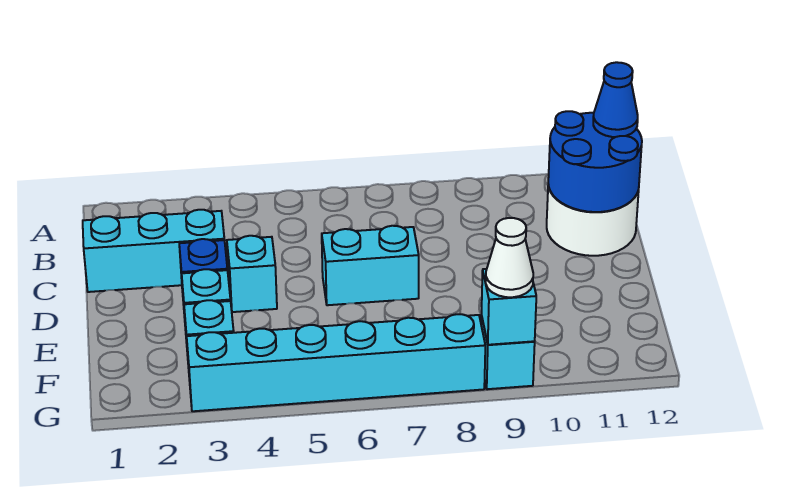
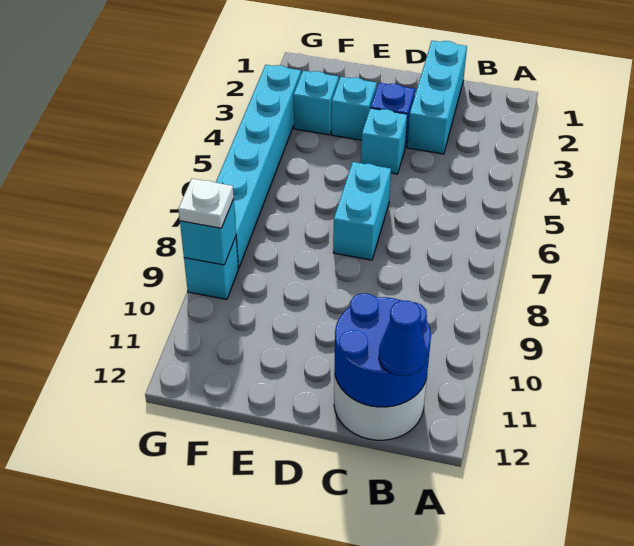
white cone G9 level 3 -> white plate G9 level 3

